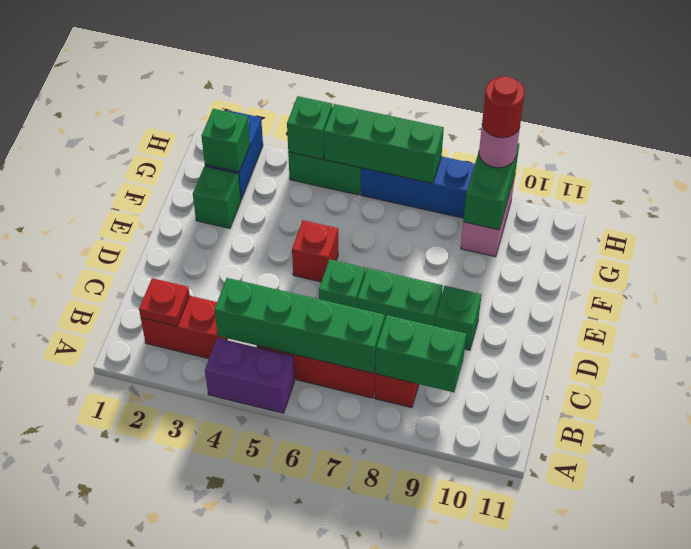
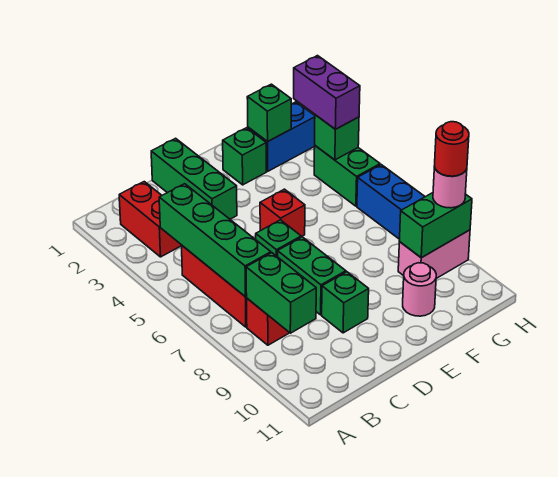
purple brick A4:A5 level 1 -> purple brick H3:H4 level 3
red plate B2 level 2 -> none
none -> pink round brick F10 level 1
green brick H5:H7 level 2 -> green brick D1:D3 level 1

